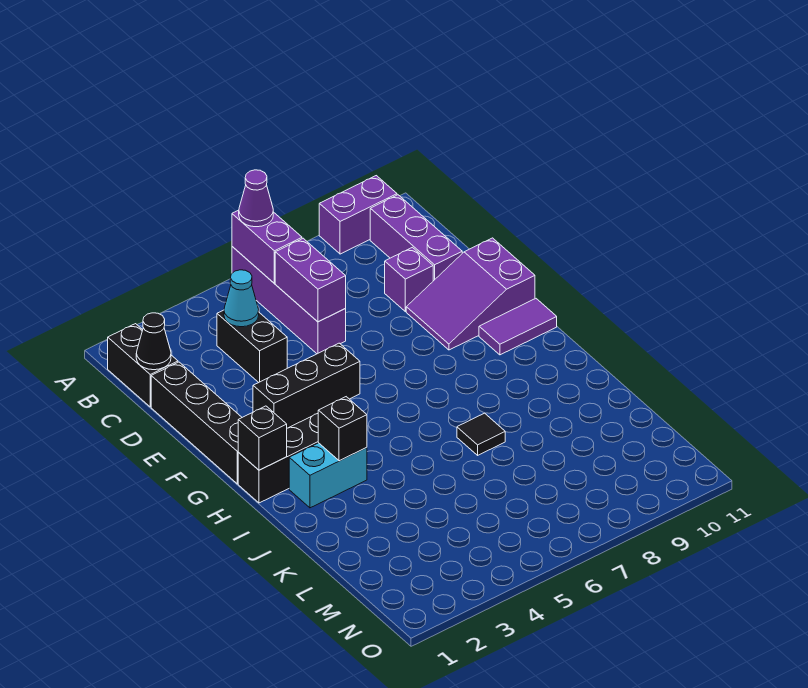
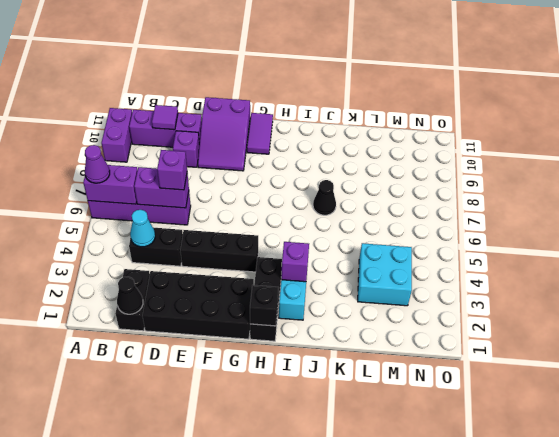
black brick B1:C1 level 1 -> black brick C1:C2 level 1
none -> purple tile C10 level 2
black brick D1:G1 level 1 -> black brick D1:G2 level 1
none -> purple brick D6 level 3
black brick F3:F5 level 1 -> black brick E4:G4 level 1
black brick I3 level 2 -> purple brick I3 level 2
black tile J7 level 1 -> black cone J7 level 1
none -> cyan brick L3:M4 level 1

